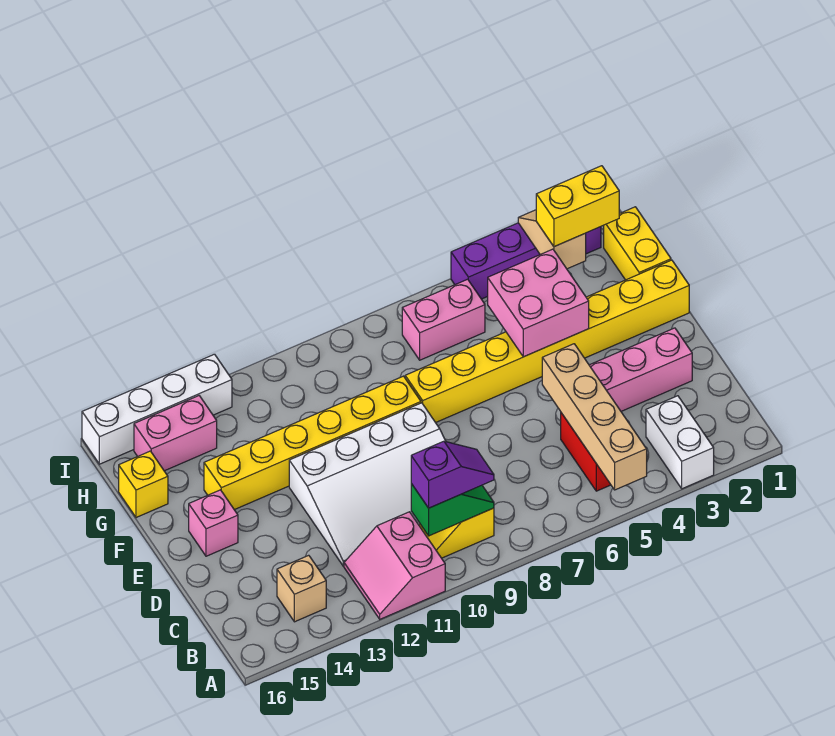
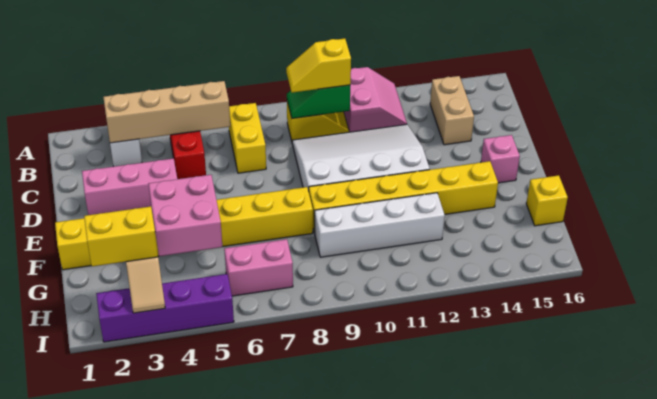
tan brick A5:D5 level 2 -> tan brick B3:B6 level 2
purple slope B9:B10 level 3 top 10 -> yellow slope B9:B10 level 3 top 10
tan brick B14 level 1 -> tan brick B14:C14 level 1
yellow brick G1:H1 level 1 -> yellow brick B7:C7 level 1
pink brick H14:H15 level 1 -> none
white brick I13:I16 level 1 -> white brick G9:G12 level 1

